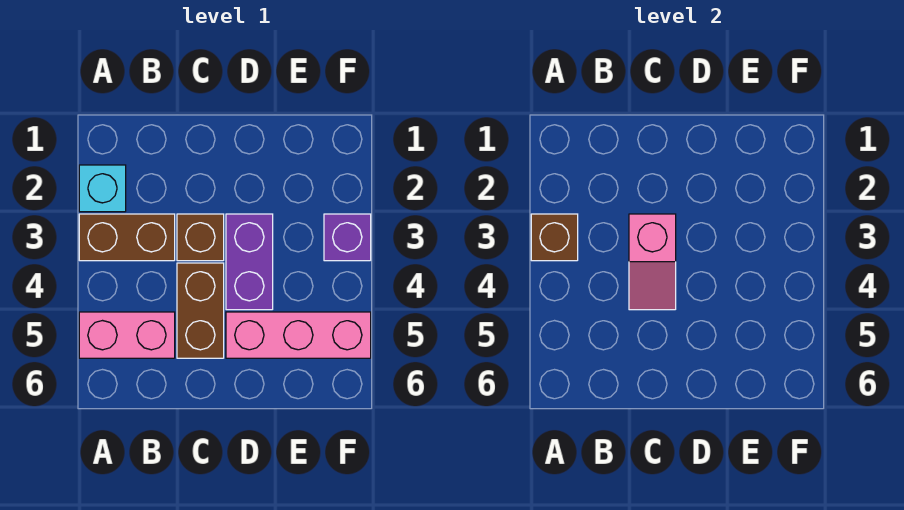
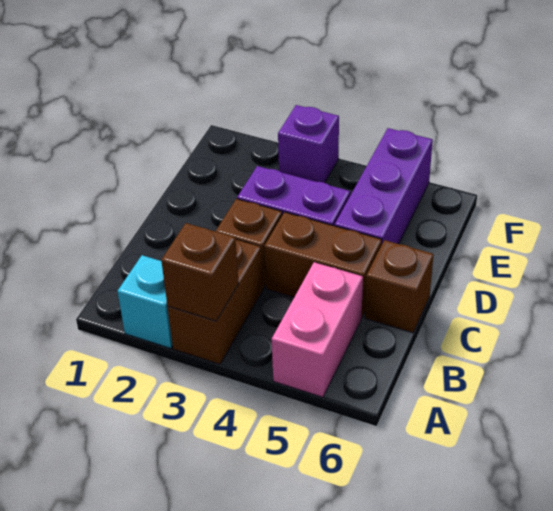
pink slope C3:C4 level 2 top 3 -> none
none -> brown brick C6 level 1
pink brick D5:F5 level 1 -> purple brick D5:F5 level 1

